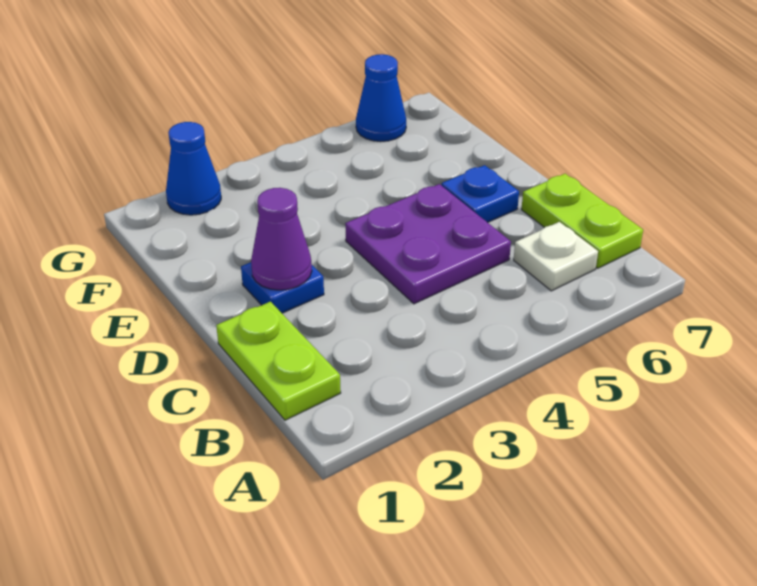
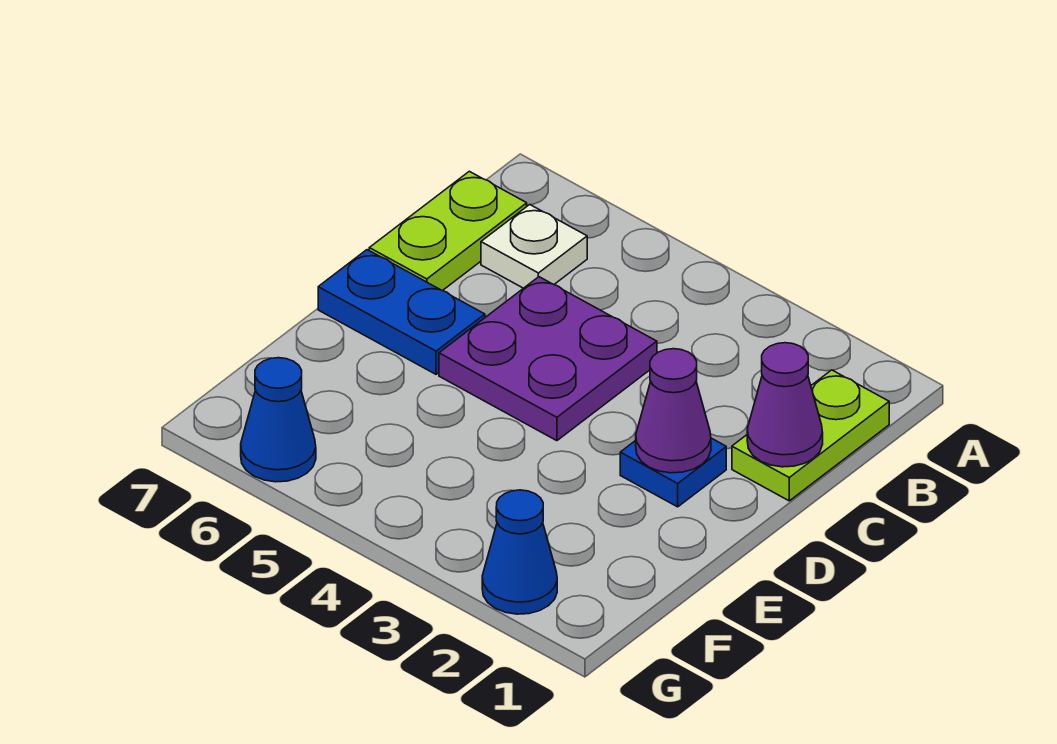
none -> purple cone C1 level 2
blue plate D6 level 1 -> blue plate D6:D7 level 1

